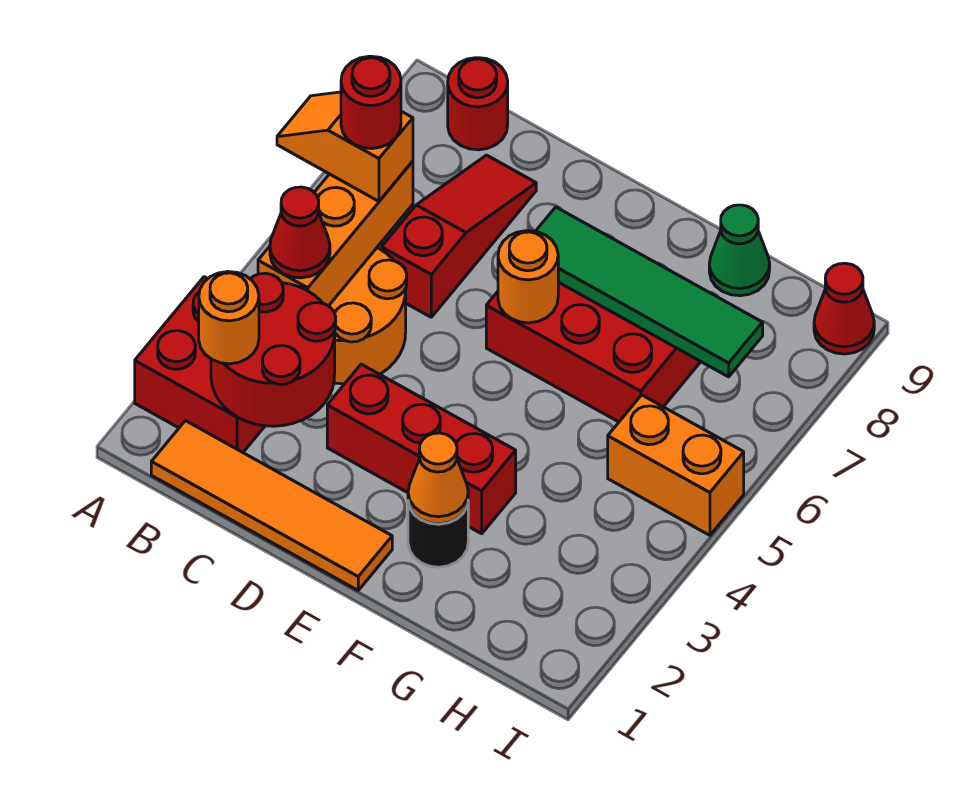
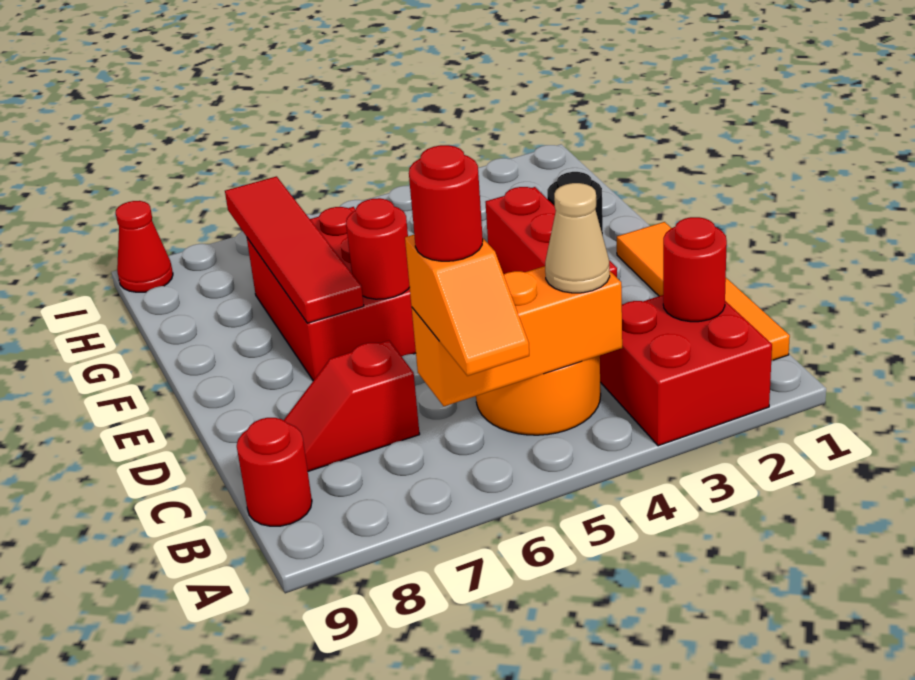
red round brick B2:C3 level 2 -> red round brick B2 level 2
orange round brick B2 level 3 -> none
red cone B4 level 3 -> tan cone B4 level 3
red slope C6:C8 level 1 top 6 -> red slope C7:C8 level 1 top 7
orange round brick E6 level 2 -> red round brick E6 level 2
green tile E7:H7 level 2 -> red tile E7:H7 level 2
orange cone F2 level 2 -> none
green cone G9 level 1 -> none
orange brick H5:I5 level 1 -> none

